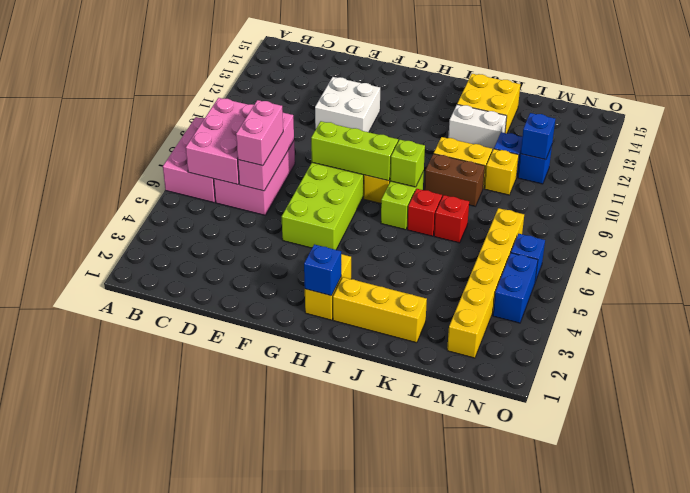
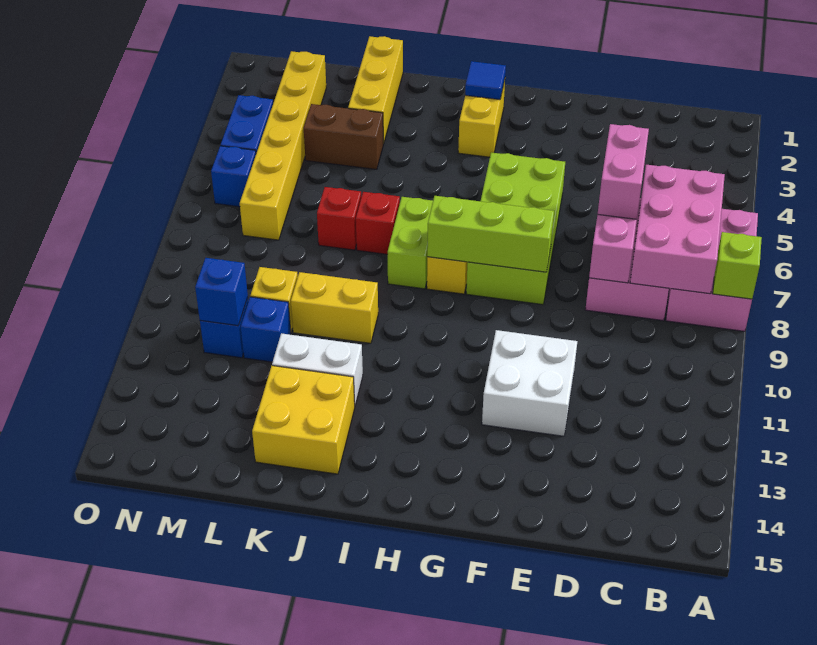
blue brick H2 level 2 -> blue tile H2 level 2
yellow brick I2:K2 level 1 -> yellow brick K1:K3 level 1
lime brick I8 level 2 -> lime brick A8 level 2
brown brick J9:K9 level 1 -> brown brick K4:L4 level 1

